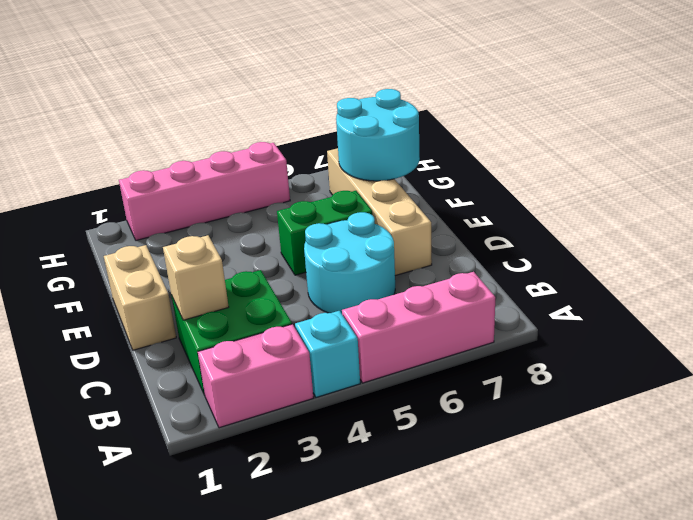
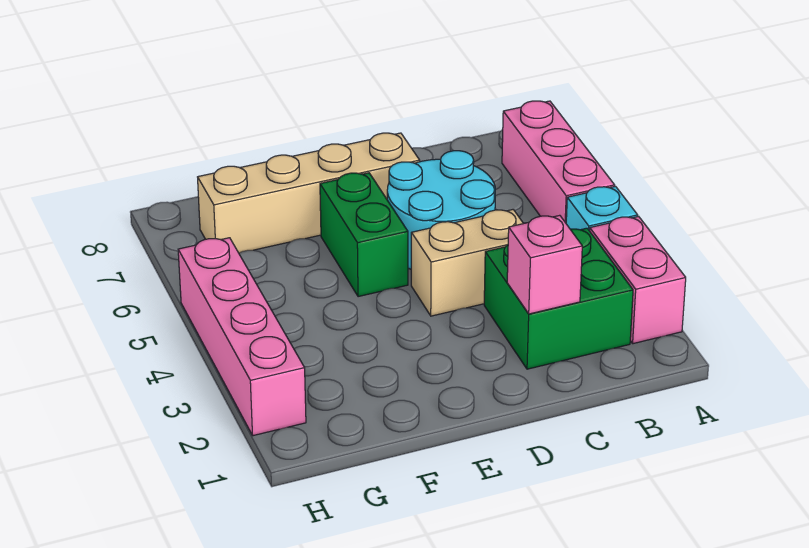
tan brick C2 level 2 -> pink brick C2 level 2
tan brick D1:E1 level 1 -> tan brick C4:D4 level 1
cyan round brick F7:G8 level 2 -> none

